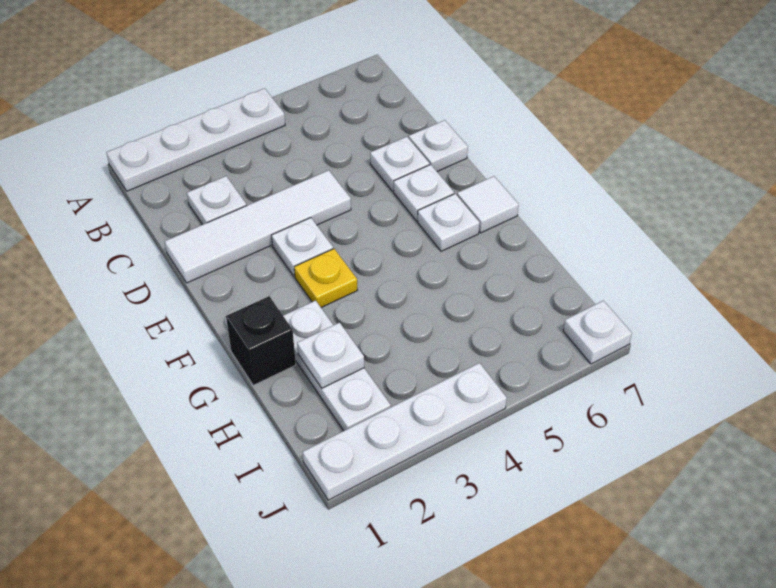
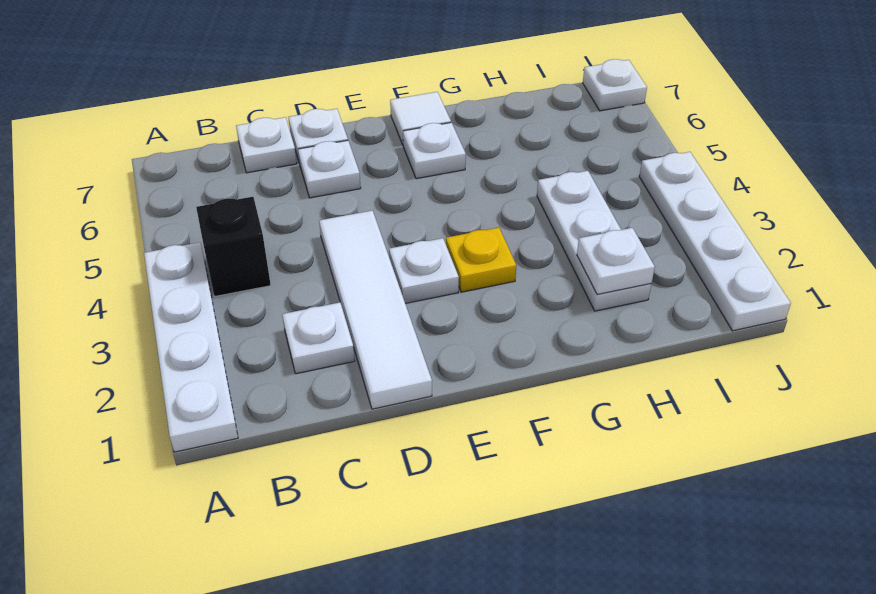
white plate E6 level 1 -> white plate C7 level 1
black brick G1 level 1 -> black brick B4 level 1
white plate G2:I2 level 1 -> white plate H2:H4 level 1

